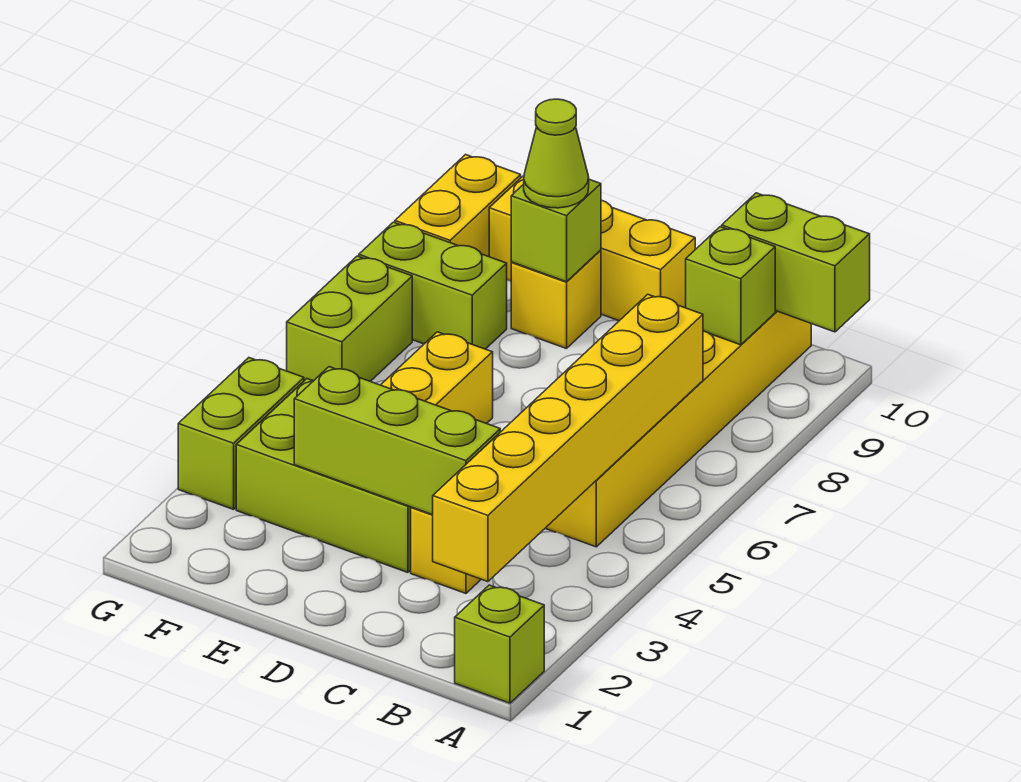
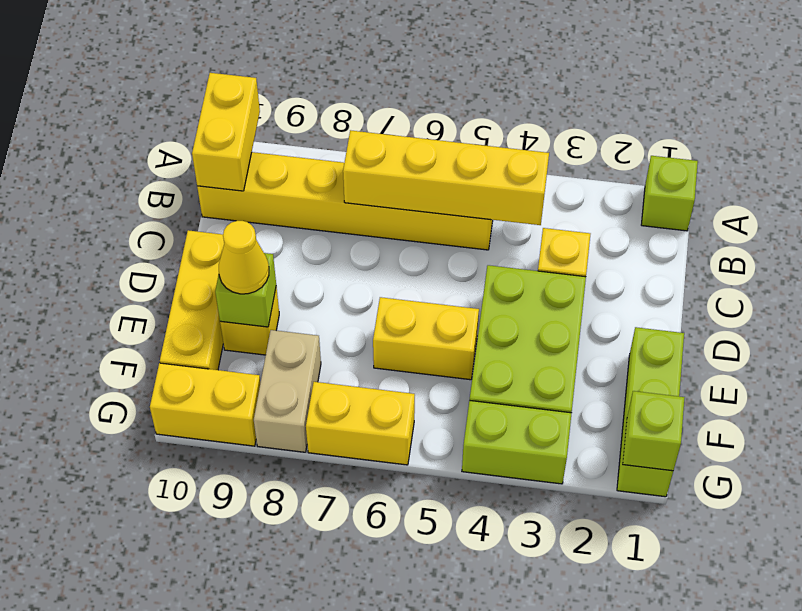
lime brick A10:B10 level 2 -> yellow brick A10:B10 level 2
yellow brick B2:B7 level 2 -> yellow brick B4:B7 level 2
lime brick B9 level 2 -> lime brick G1 level 2
lime brick C3:E3 level 2 -> lime brick E1:G1 level 1
lime cone E9 level 3 -> yellow cone E9 level 3
lime brick F8:G8 level 1 -> tan brick F8:G8 level 1
lime brick G6:G7 level 1 -> yellow brick G6:G7 level 1

